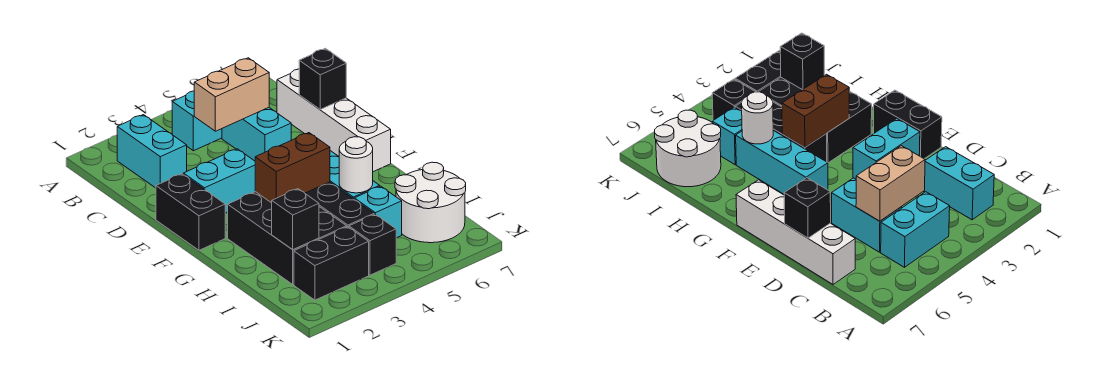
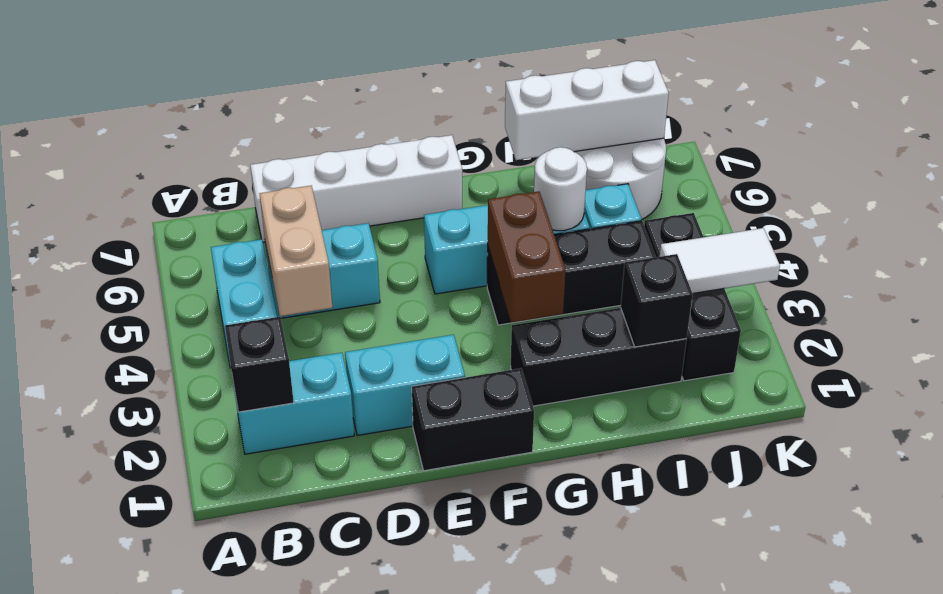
black brick D7 level 2 -> black brick B2 level 2
cyan brick E2:E3 level 1 -> cyan brick D2:E2 level 1
black brick G2:I3 level 1 -> black brick G2:I2 level 1
none -> white brick H7:J7 level 2
none -> white tile J3:K3 level 2

